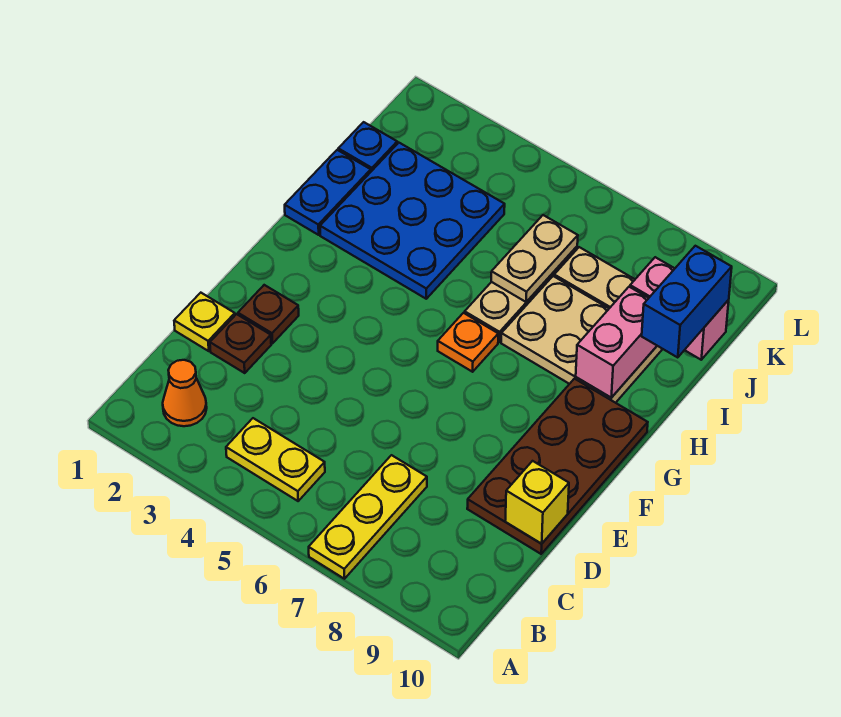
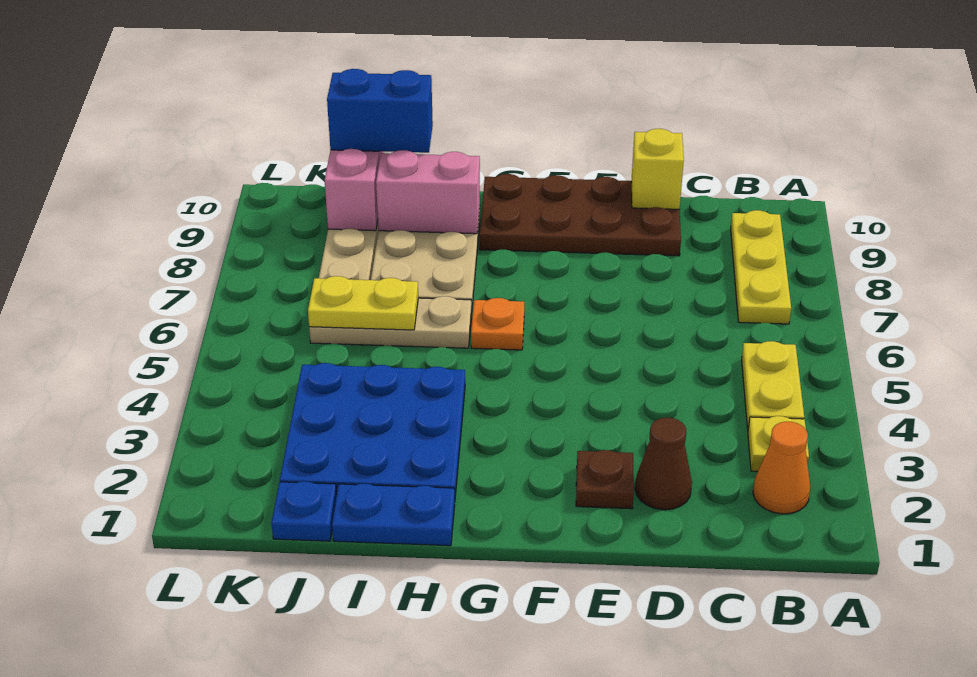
yellow plate A7:C7 level 1 -> yellow plate B7:B9 level 1
yellow plate D1 level 1 -> yellow plate B3 level 1
brown plate D2 level 1 -> brown cone D2 level 1
tan plate I6:J6 level 2 -> yellow plate I6:J6 level 2

